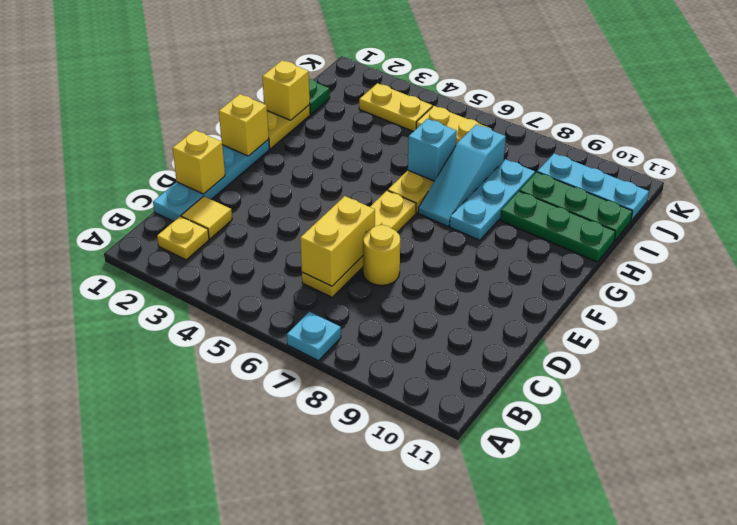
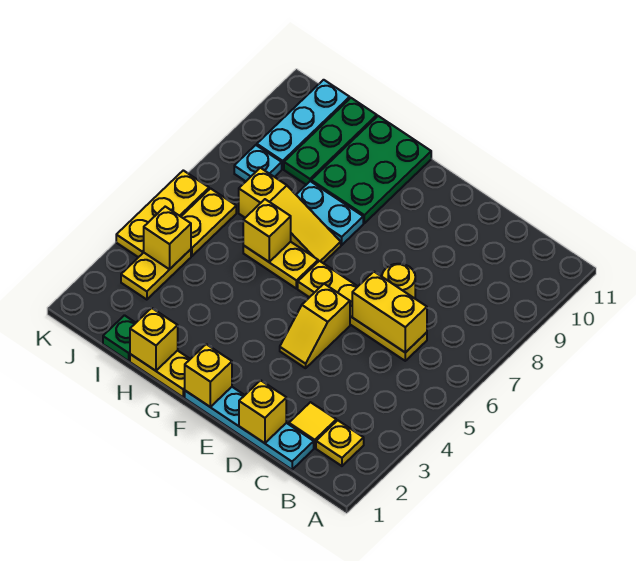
cyan plate A7 level 1 -> cyan plate J8 level 1
none -> yellow slope E4:E5 level 1 top 5
cyan slope G7:I7 level 1 top I -> yellow slope G7:I7 level 1 top I
cyan plate G8:I8 level 1 -> cyan plate G8:H8 level 1
cyan brick H6 level 2 -> yellow brick H6 level 2
green plate H9:H11 level 1 -> green plate G9:H11 level 1
none -> yellow brick J4 level 2
none -> yellow plate K4:K6 level 1

